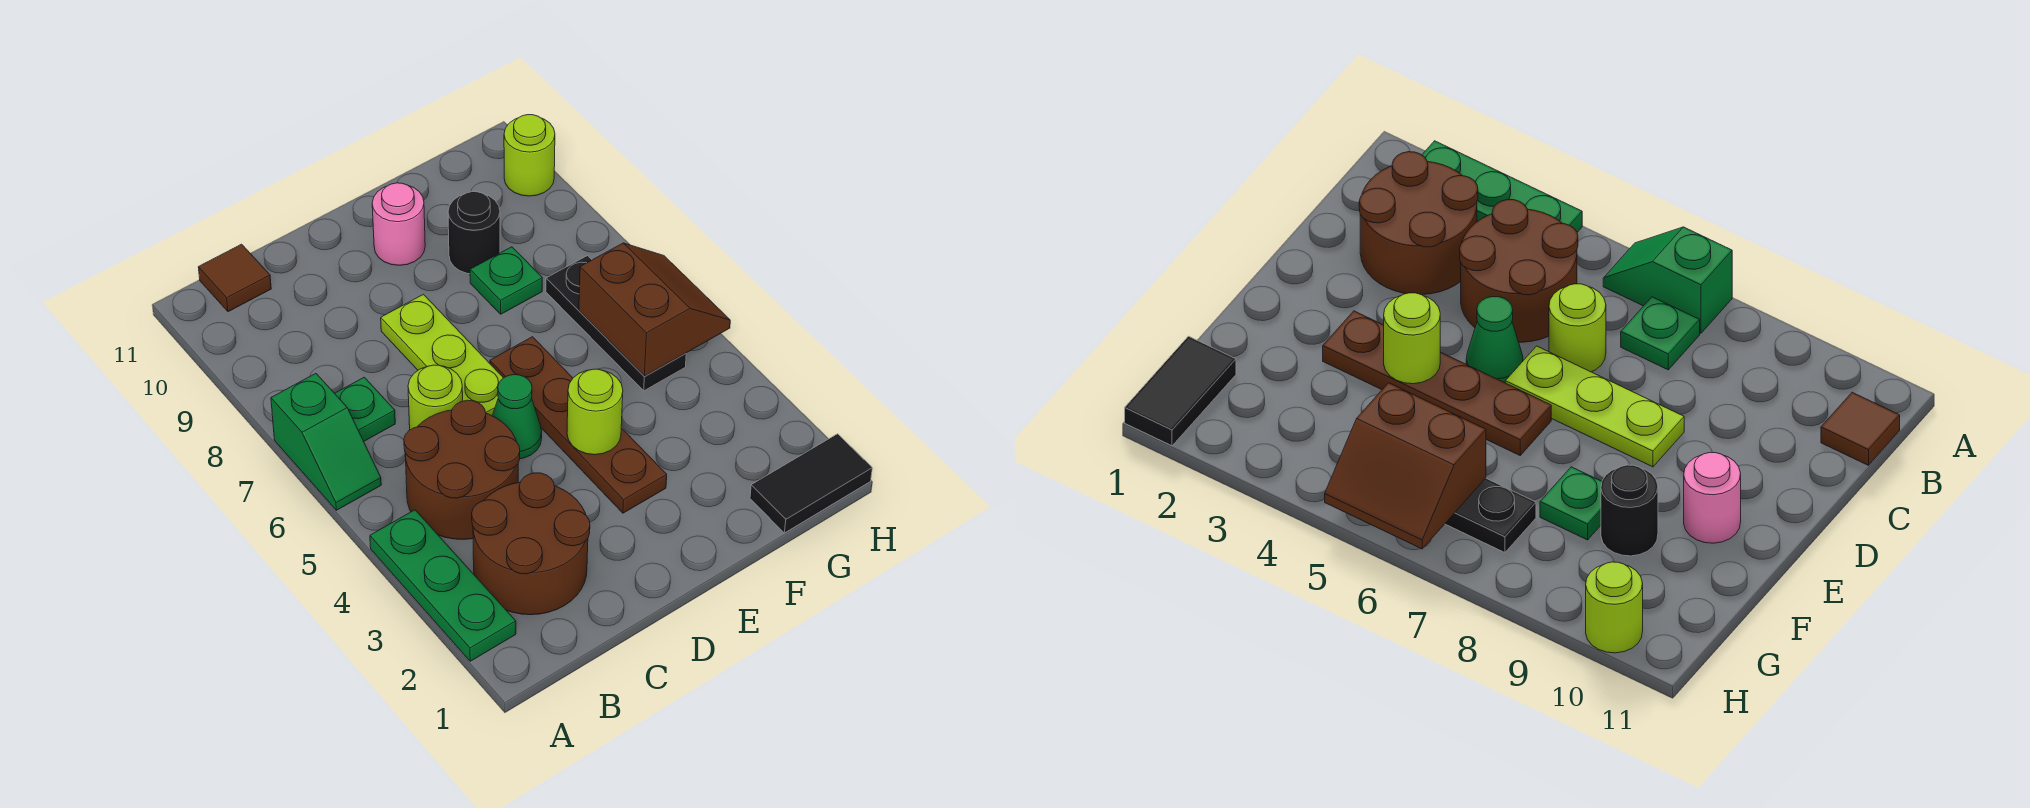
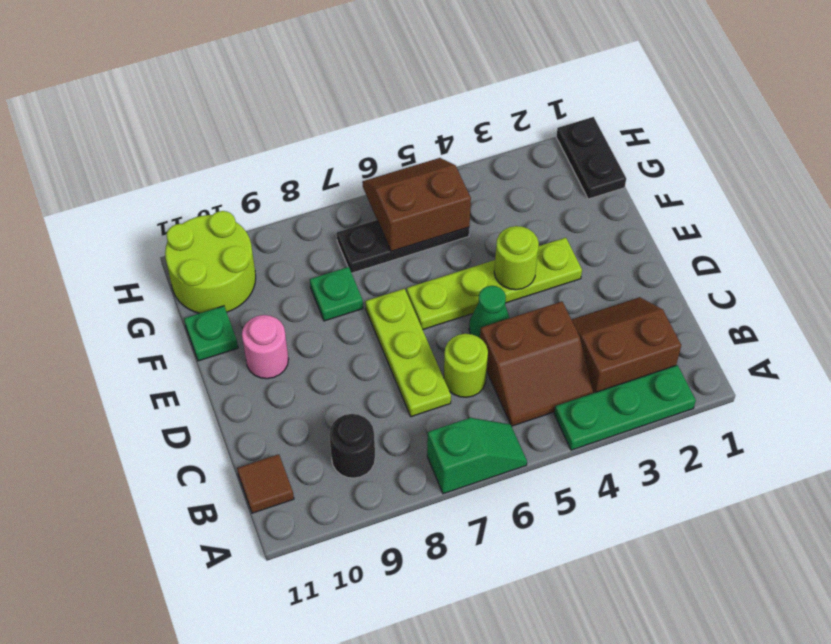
brown round brick B2:C3 level 1 -> brown slope B2:C3 level 1 top B
brown round brick B4:C5 level 1 -> brown slope B4:C5 level 1 top C
green plate B7 level 1 -> green plate F11 level 1
lime plate D6:D8 level 1 -> lime plate C7:E7 level 1
brown plate E3:E6 level 1 -> lime plate E3:E6 level 1
black round brick F9 level 1 -> black round brick B9 level 1
black tile G1:H1 level 1 -> black plate G1:H1 level 1
lime round brick H10 level 1 -> lime round brick G10:H11 level 1

